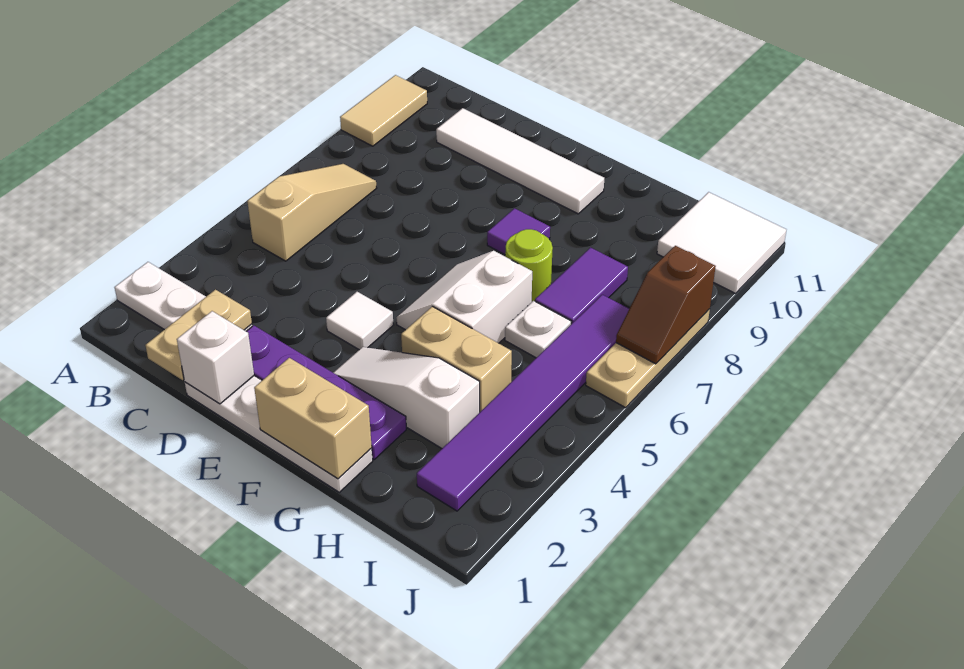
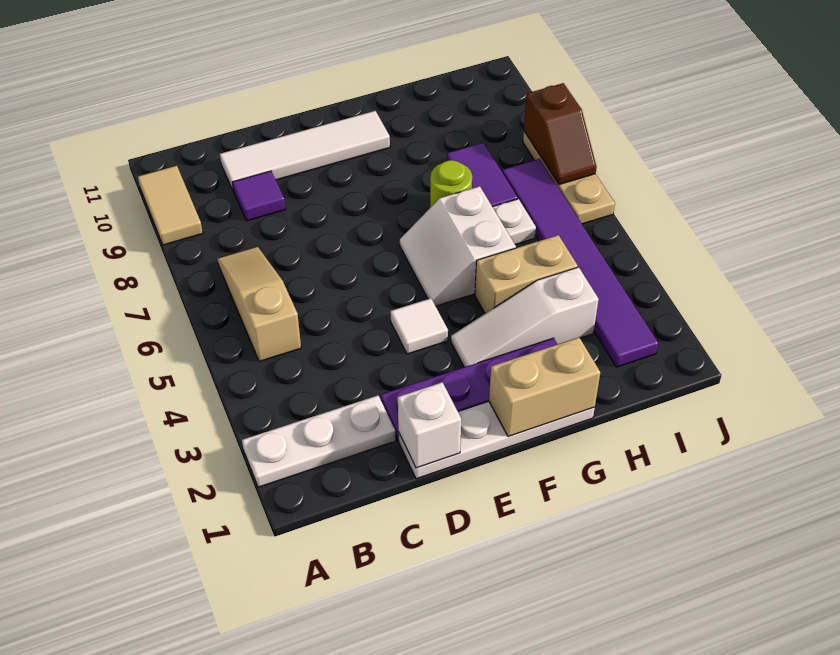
tan plate C1:C2 level 2 -> none
purple tile F8 level 1 -> purple tile C9 level 1
white tile I10:J11 level 1 -> none

